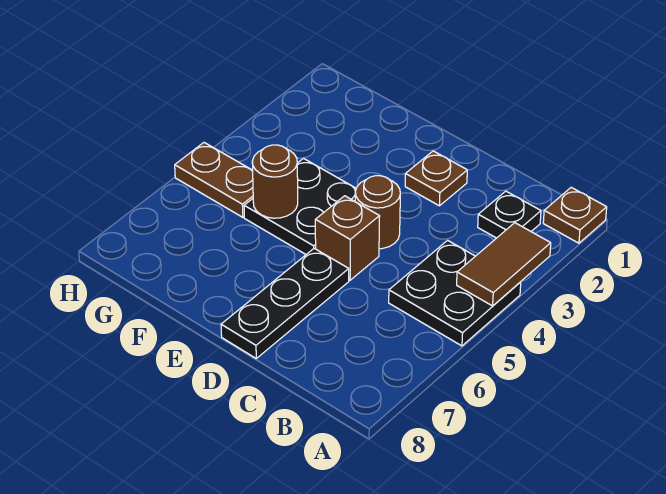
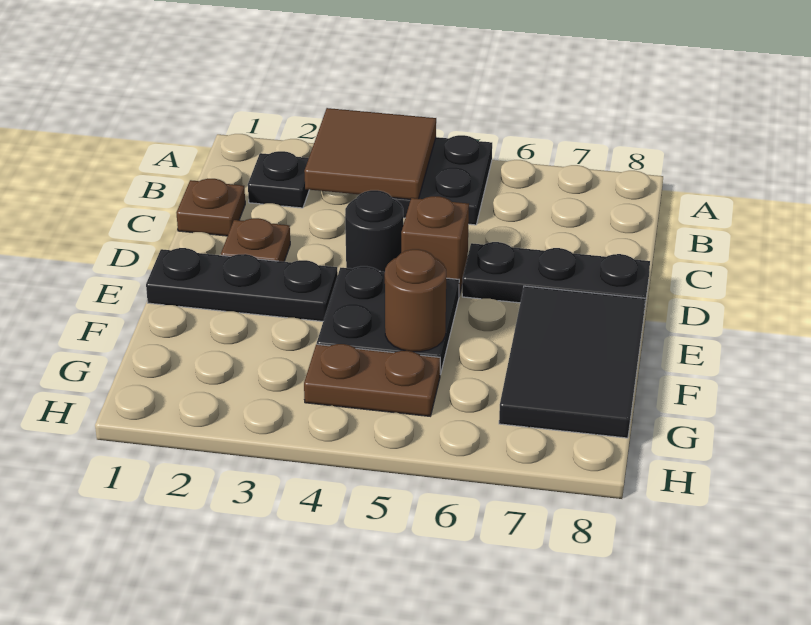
brown plate A1 level 1 -> brown plate C1 level 1
brown tile A3:A4 level 2 -> brown tile A3:B4 level 2
brown round brick D4 level 1 -> black round brick D4 level 1
none -> black plate E1:E3 level 1
none -> black tile E7:G8 level 1
brown plate G5:H5 level 1 -> brown plate G4:G5 level 1

